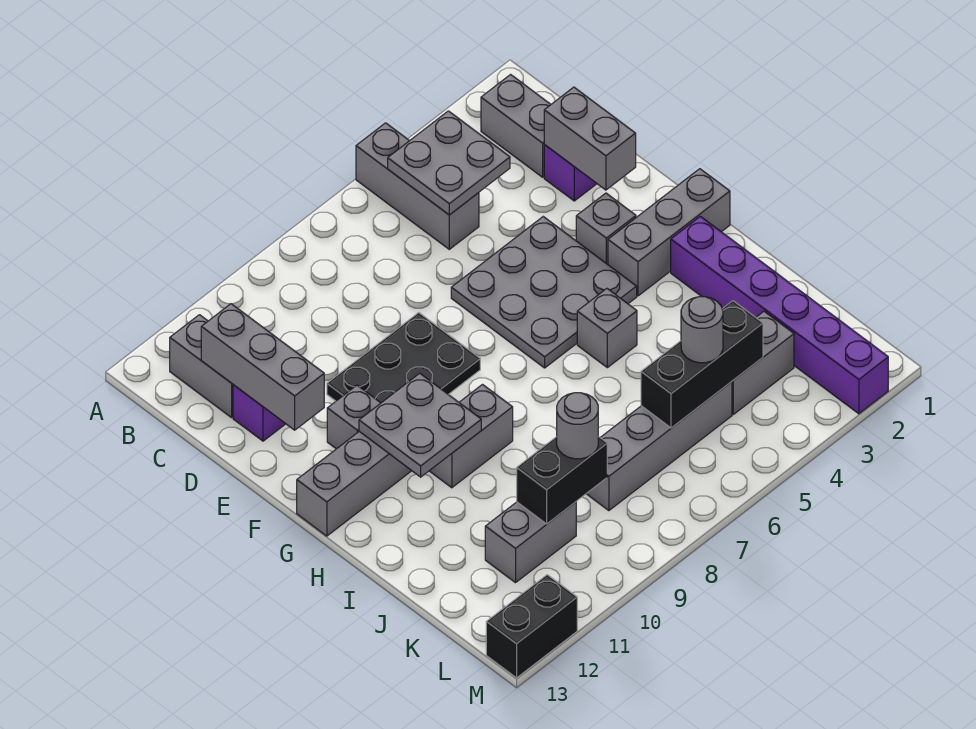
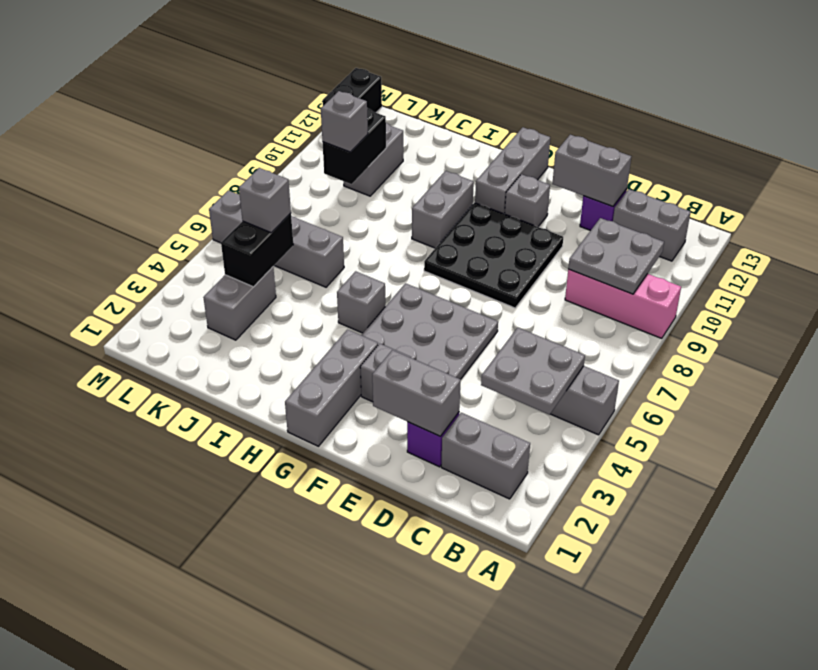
none -> pink brick A9:C9 level 1
grey brick C12:E12 level 2 -> grey brick D12:E12 level 2
black plate E8:F10 level 1 -> black plate E8:G10 level 1
grey plate G10:H11 level 2 -> grey plate B9:C10 level 2
purple brick H2:M2 level 1 -> none
black brick K4:K6 level 2 -> black brick K4:K5 level 2
grey brick K5:K8 level 1 -> grey brick J6:M6 level 1
grey round brick K5 level 3 -> grey brick K5 level 3
grey round brick K9 level 3 -> grey brick K9 level 3

